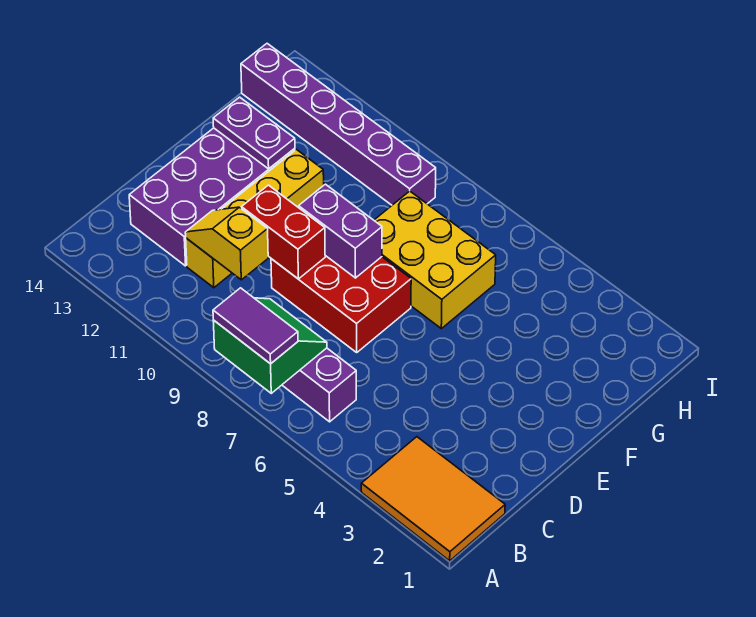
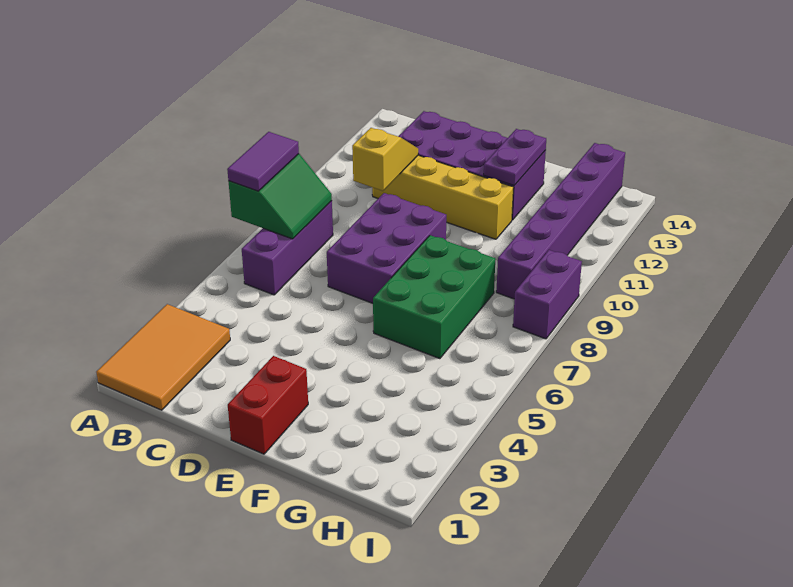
red brick D7:E9 level 1 -> purple brick D7:E9 level 1
red brick D9:D10 level 2 -> red brick E1:E2 level 1
purple brick E8:E9 level 2 -> purple brick I8:I9 level 1
yellow brick F6:G8 level 1 -> green brick F6:G8 level 1

